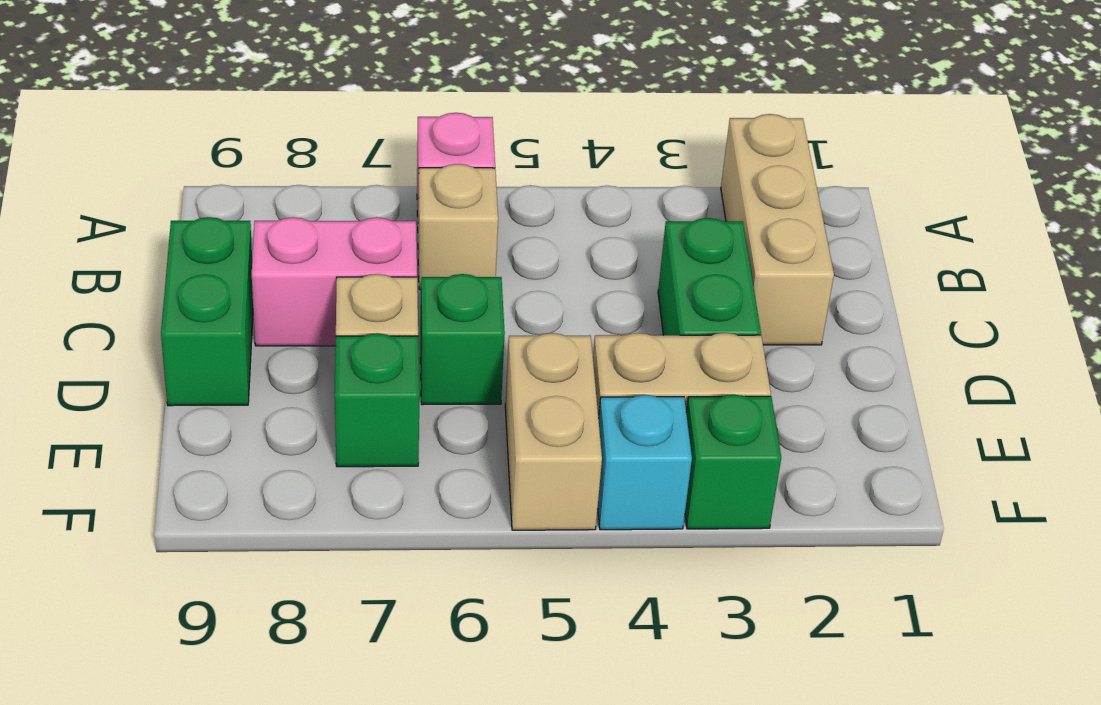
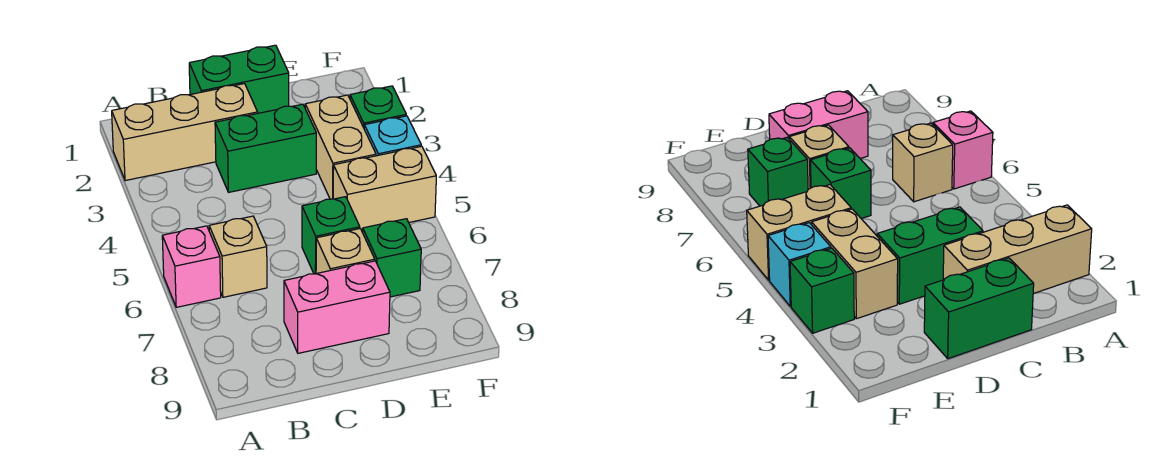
pink brick C7:C8 level 1 -> pink brick C8:D8 level 1
green brick C9:D9 level 1 -> green brick C1:D1 level 1

